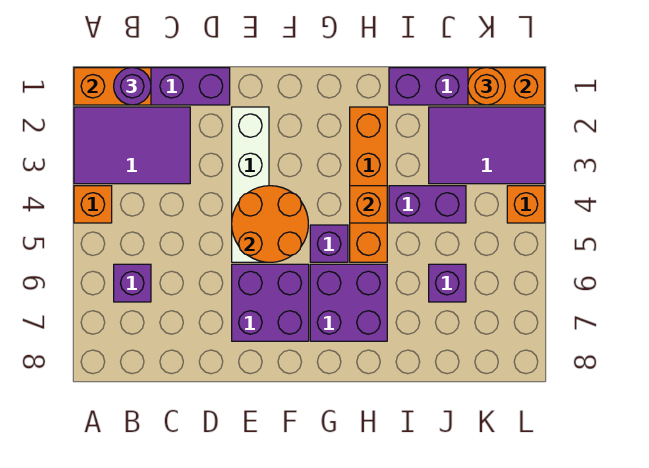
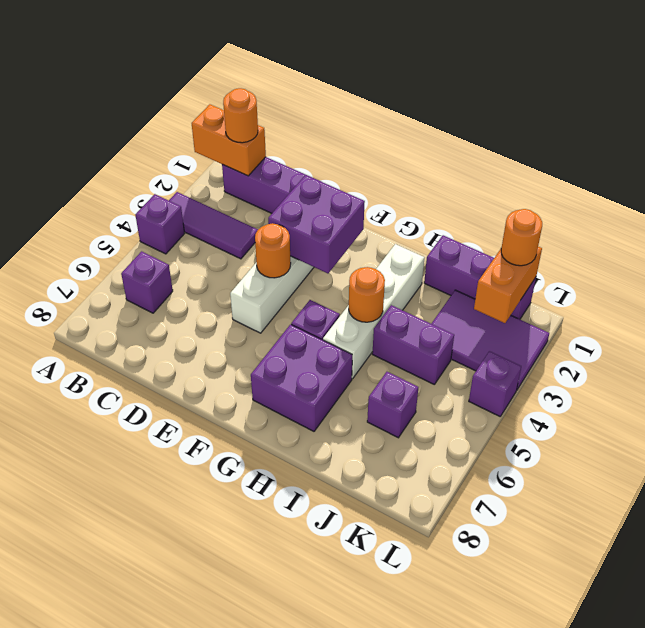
purple tile A2:C3 level 1 -> purple tile A3:C3 level 1
orange brick A4 level 1 -> purple brick A4 level 1
purple round brick B1 level 3 -> orange round brick B1 level 3
orange round brick E4:F5 level 2 -> orange round brick E4 level 2
purple brick E6:F7 level 1 -> purple brick E2:F3 level 2
orange brick H2:H5 level 1 -> white brick H2:H5 level 1
orange brick H4 level 2 -> orange round brick H4 level 2
orange brick K1:L1 level 2 -> orange brick K1:K2 level 2
orange brick L4 level 1 -> purple brick L4 level 1

